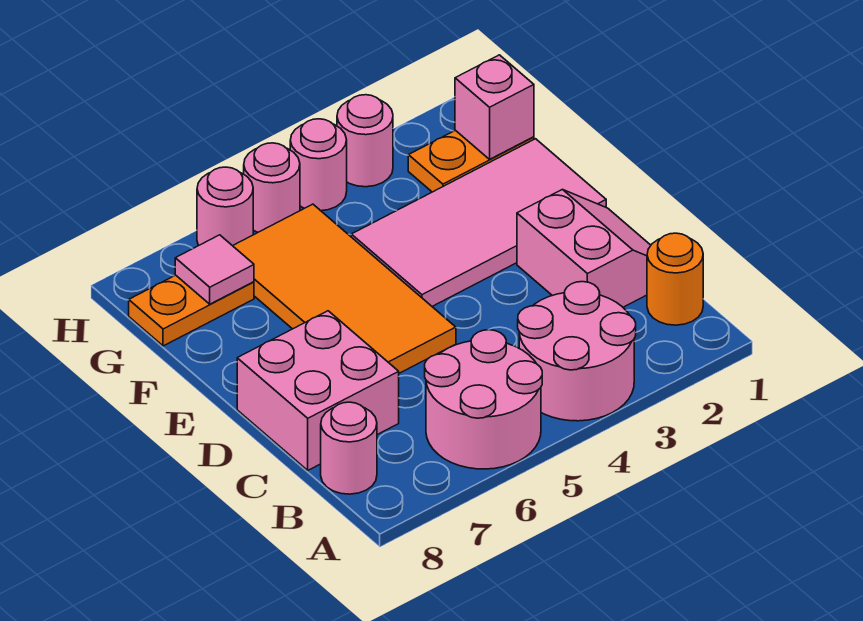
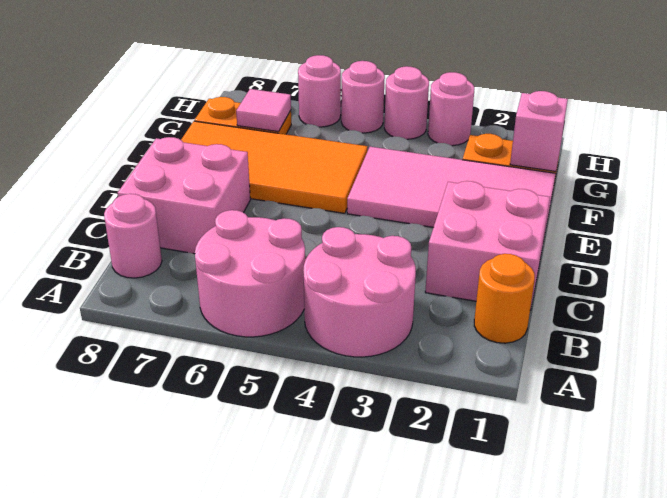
pink slope C1:D2 level 1 top 2 -> pink brick C1:D2 level 1
orange tile D5:G6 level 1 -> orange tile E5:F8 level 1

